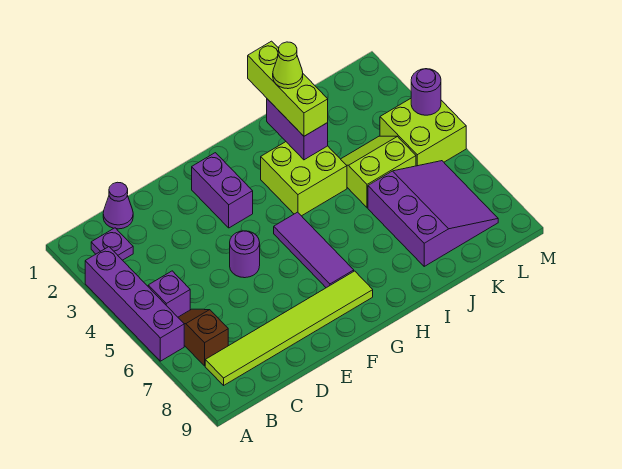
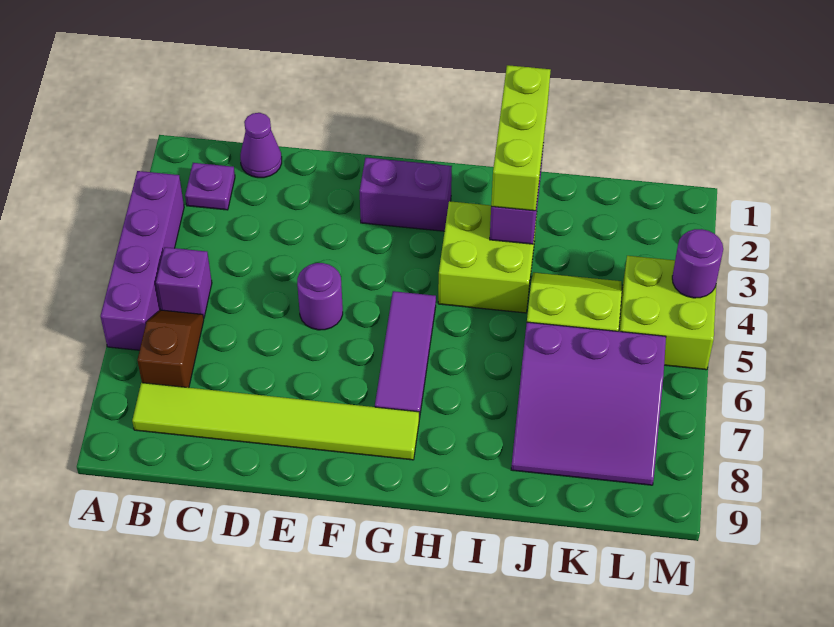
purple brick F2:F3 level 1 -> purple brick F2:G2 level 1
lime cone I2 level 4 -> none
purple slope J6:L8 level 1 top J -> purple slope J6:L8 level 1 top 6

